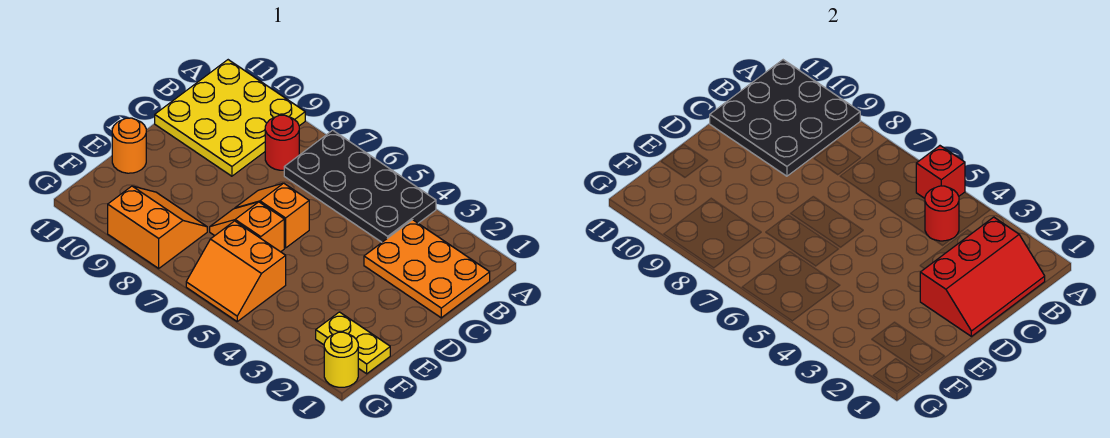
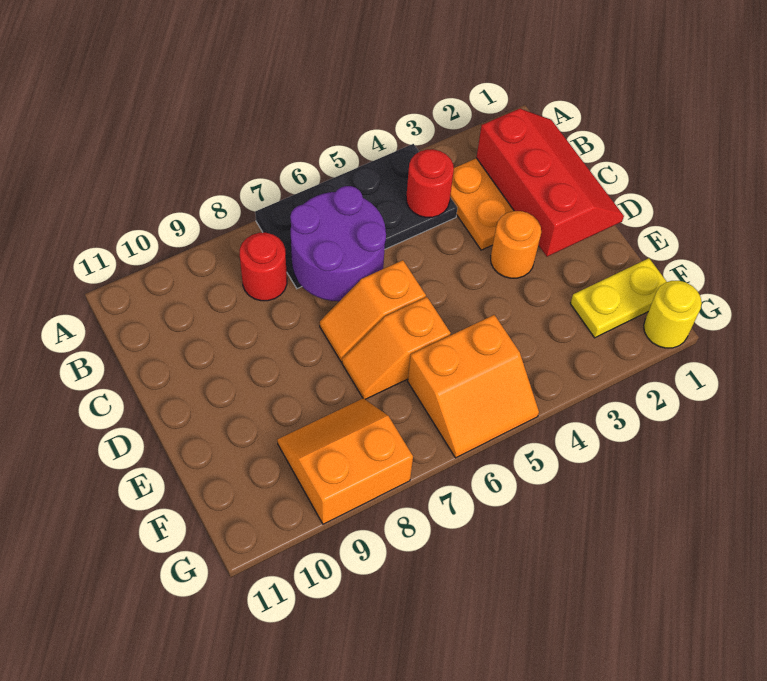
red brick A5 level 2 -> none
yellow plate A9:C11 level 1 -> none
black plate A9:C11 level 2 -> none
none -> purple round brick B6:C7 level 2
orange round brick E11 level 1 -> orange round brick D3 level 1

